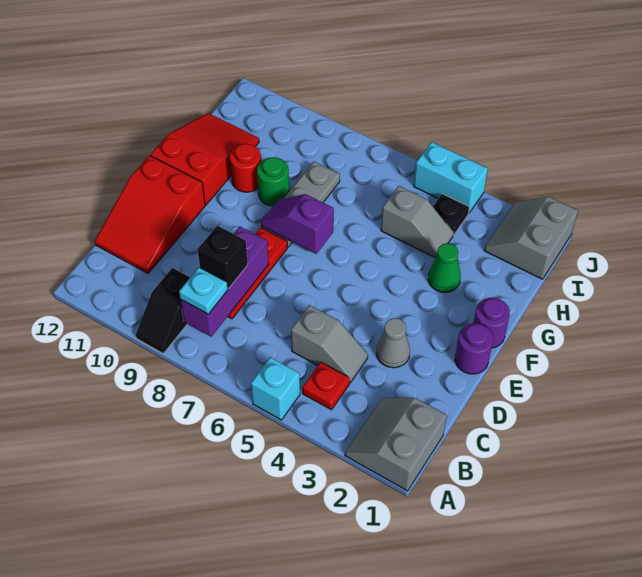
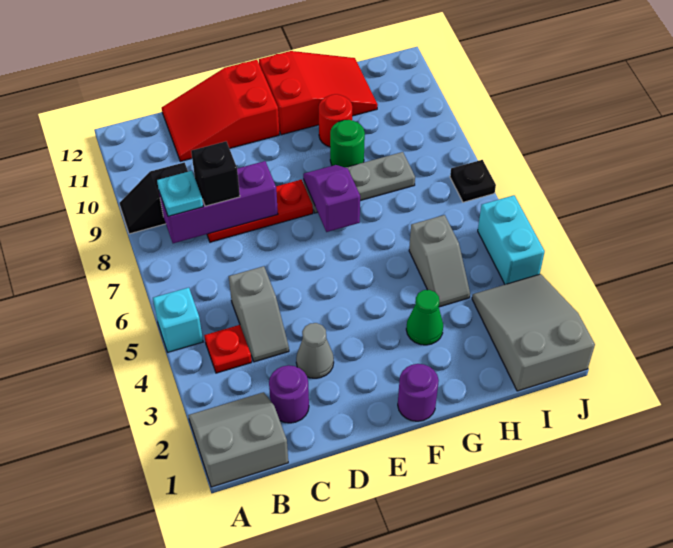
purple round brick E1 level 1 -> purple round brick C2 level 1
grey slope I1:J2 level 1 top 1 -> grey slope I1:J3 level 1 top 1
black plate I4 level 1 -> black plate J7 level 1

